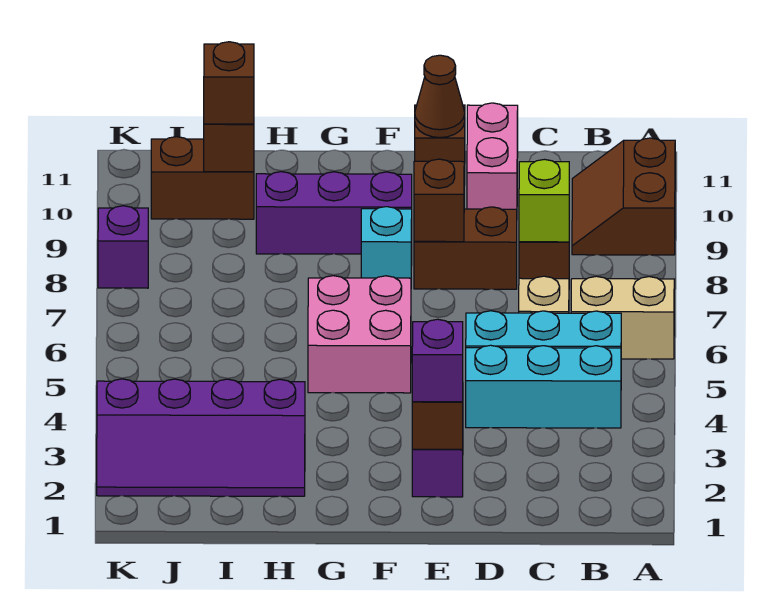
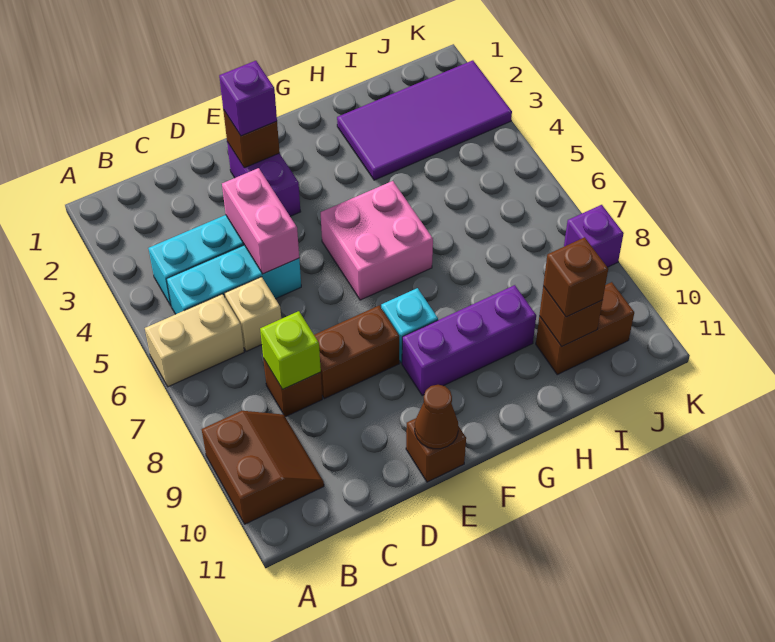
pink brick D10:D11 level 1 -> pink brick D4:D5 level 2
brown brick E8 level 2 -> none
purple slope H2:K3 level 1 top 3 -> purple tile H2:K3 level 1

